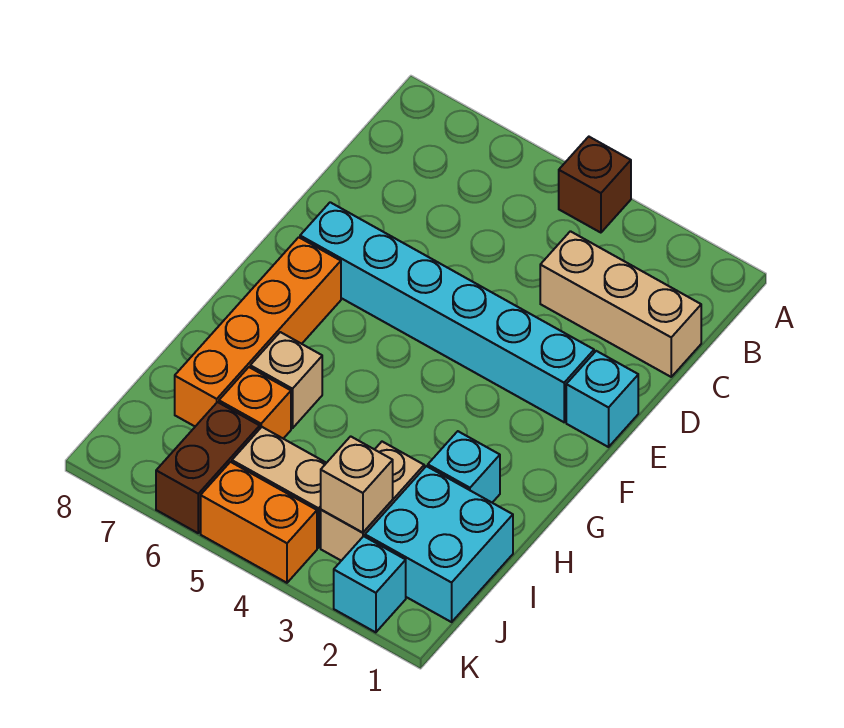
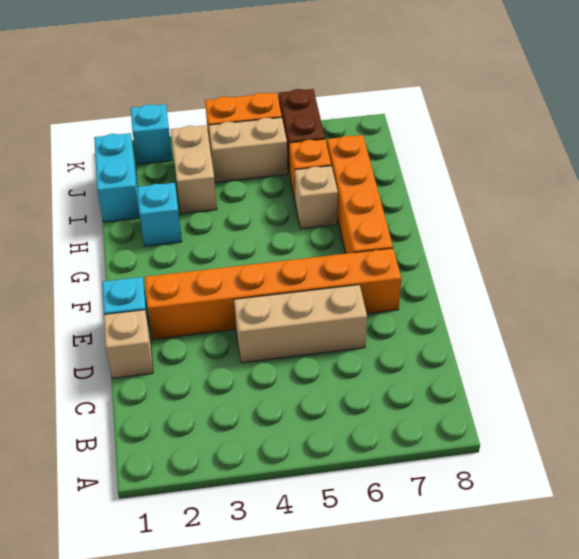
brown brick A4 level 1 -> none
tan brick C1:C3 level 1 -> tan brick D4:D6 level 1
cyan brick E2:E7 level 1 -> orange brick E2:E7 level 1
cyan brick I1:J2 level 1 -> cyan brick I1:J1 level 1
tan brick J3 level 2 -> tan brick D1 level 1

